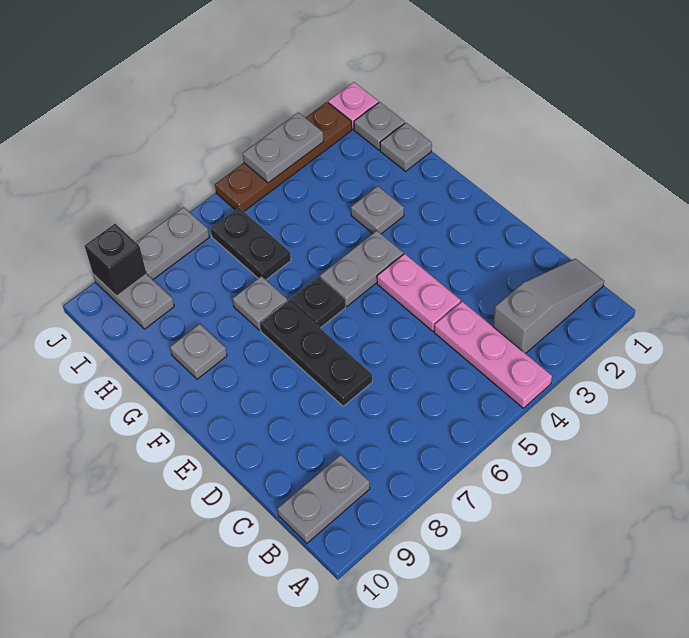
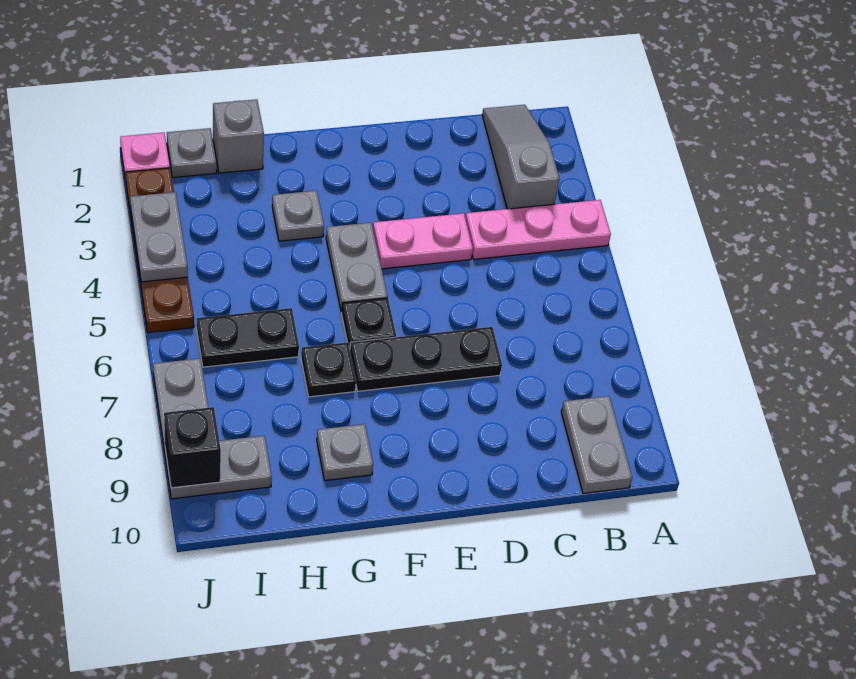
grey plate G7 level 1 -> black plate G7 level 1
grey plate H1 level 1 -> grey brick H1 level 1

